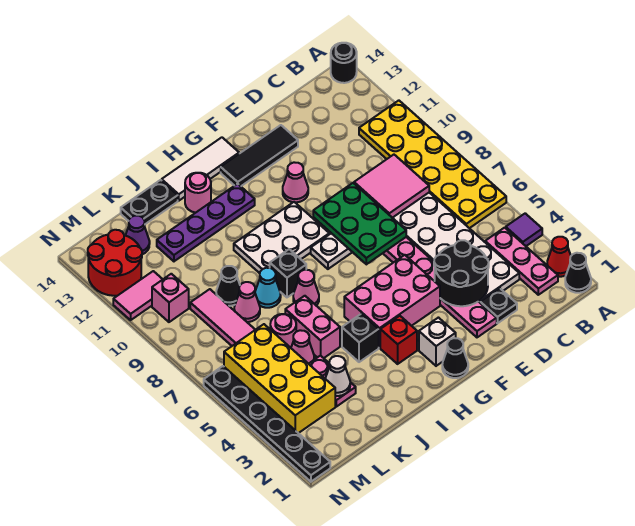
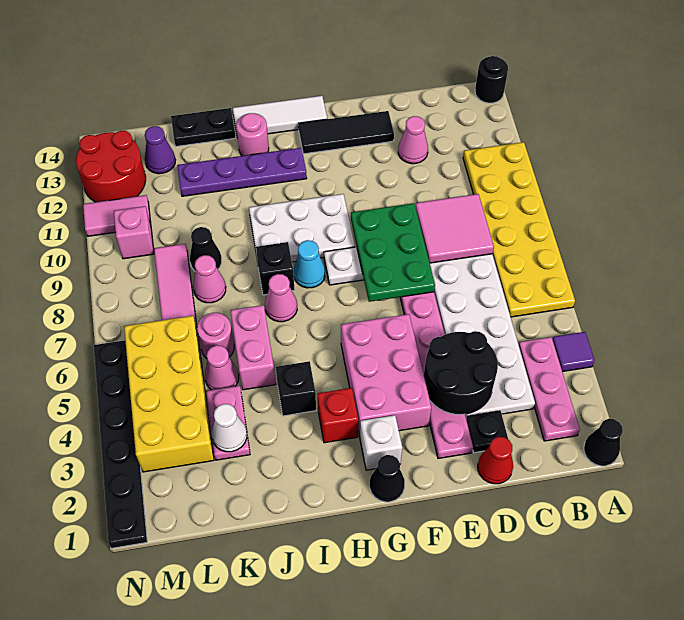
red cone A2 level 1 -> red cone D1 level 1
pink brick F4:H5 level 1 -> pink brick F3:G5 level 1
pink cone F11 level 1 -> pink cone D12 level 1
cyan cone J8 level 1 -> cyan cone H8 level 1

